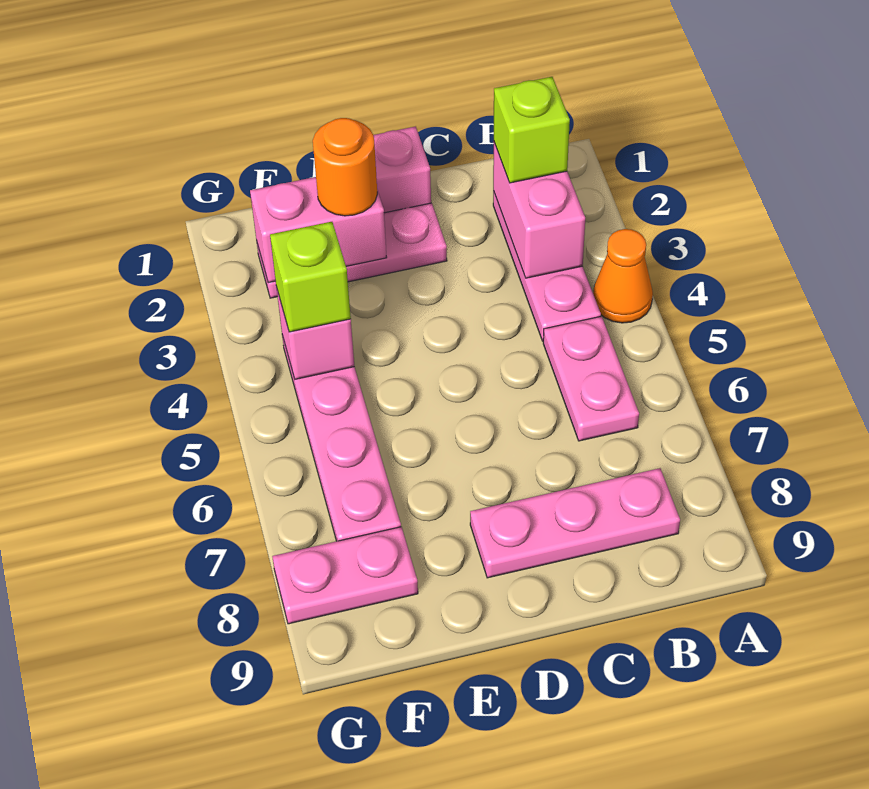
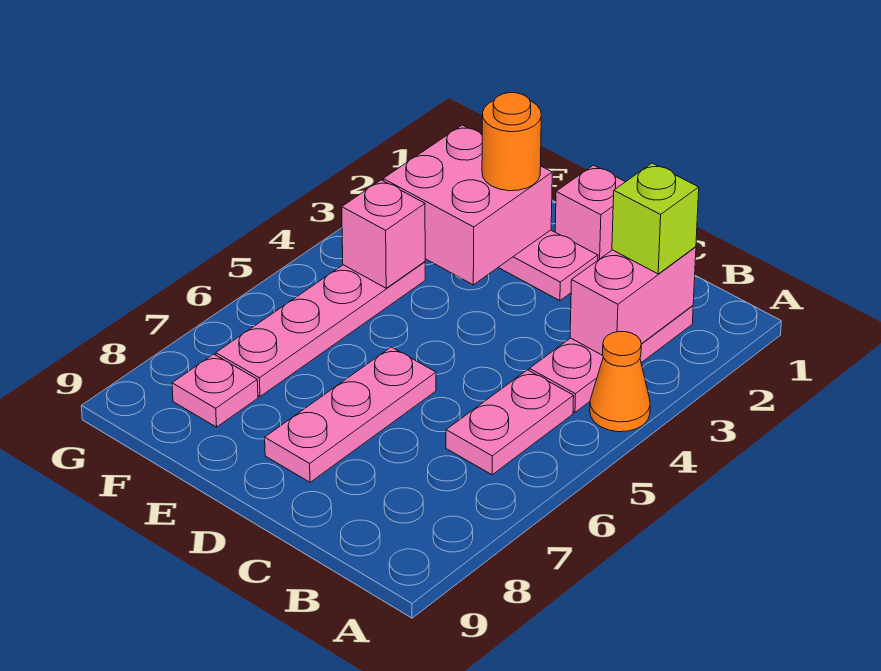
pink plate B8:D8 level 1 -> pink plate D6:D8 level 1
pink brick E2:F2 level 2 -> pink brick E2:F3 level 2
lime brick F4 level 3 -> none
pink plate F8:G8 level 1 -> pink plate F8 level 1

